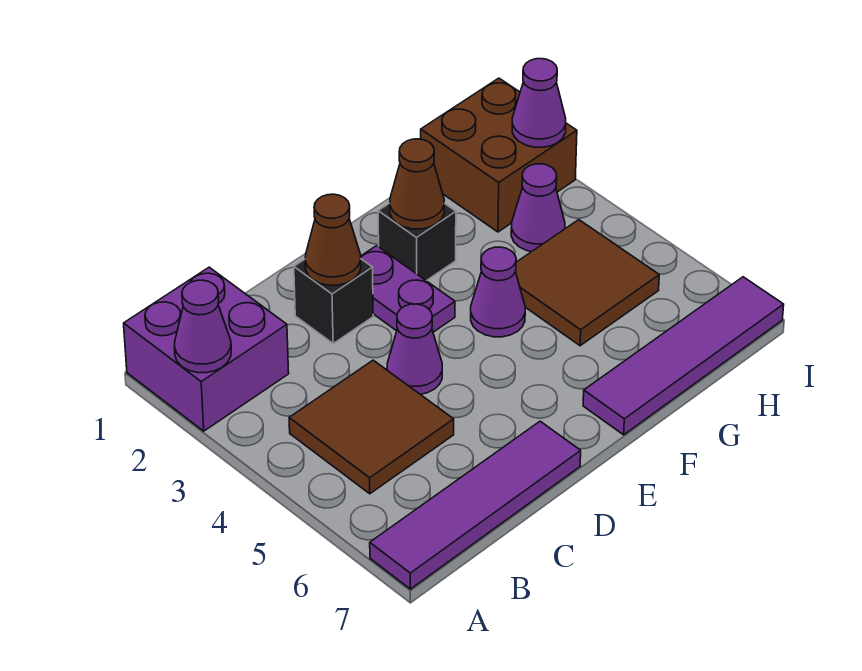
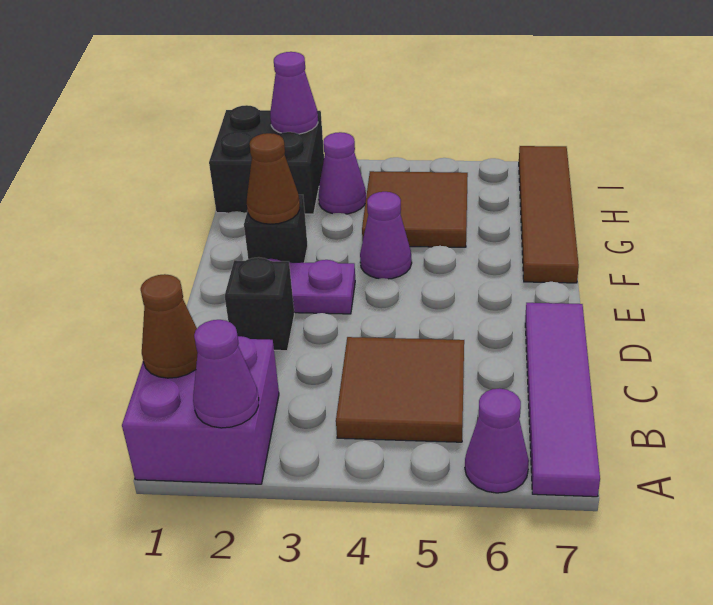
brown cone D2 level 2 -> brown cone B1 level 2
purple cone D4 level 1 -> purple cone A6 level 1
purple tile F7:I7 level 1 -> brown tile F7:I7 level 1
brown brick H1:I2 level 1 -> black brick H1:I2 level 1

